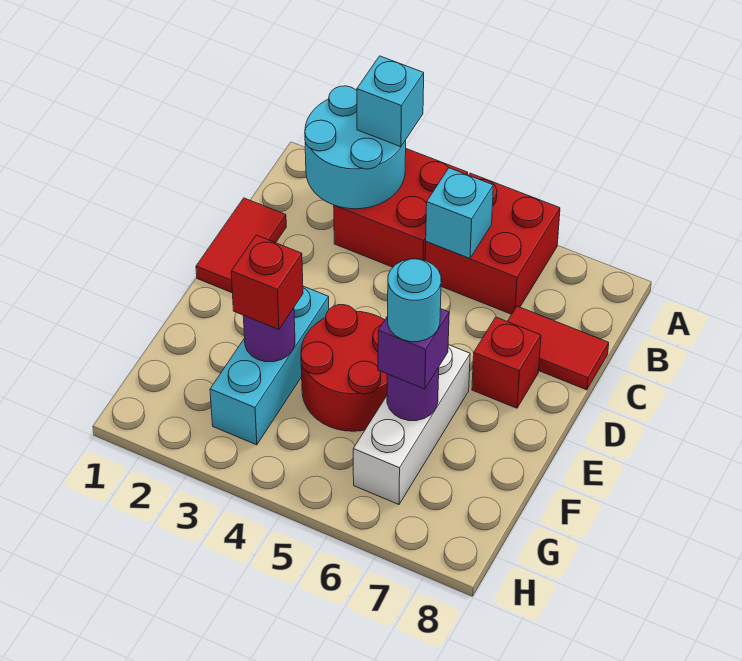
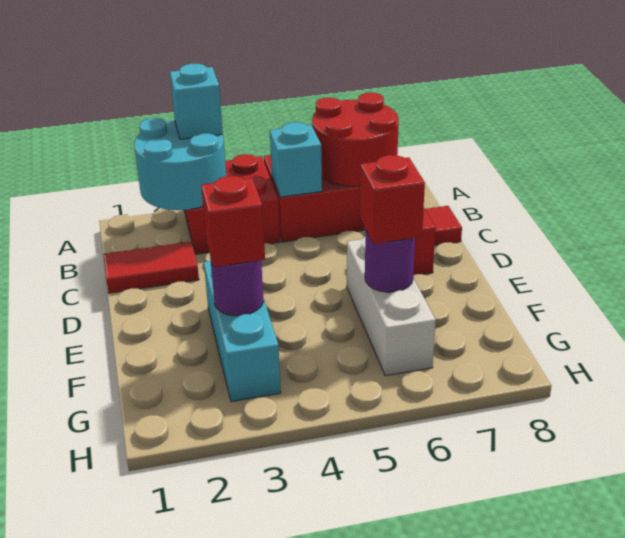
red tile C1:D1 level 1 -> red tile C1:C2 level 1
red round brick E4:F5 level 1 -> red round brick A6:B7 level 2
purple brick F6 level 3 -> red brick F6 level 3
cyan round brick F6 level 4 -> none

